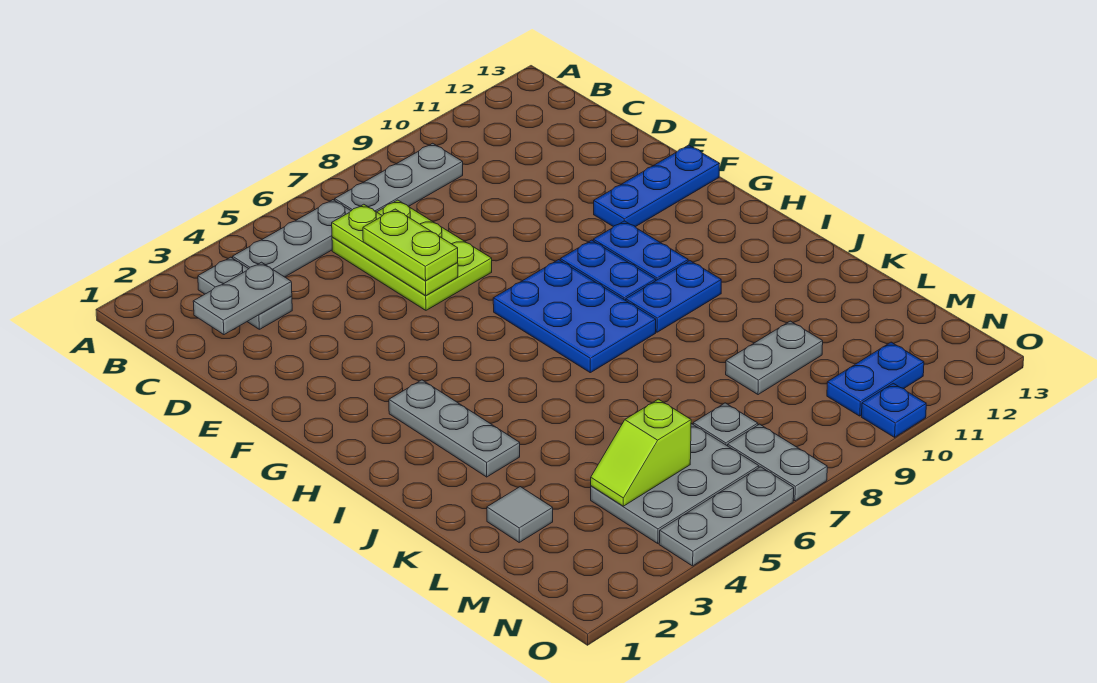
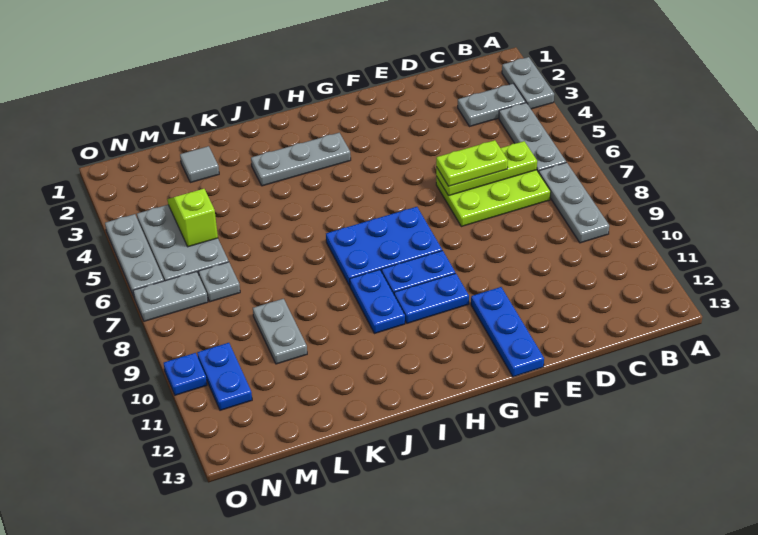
grey plate C2:C3 level 2 -> grey plate A2:A3 level 1

